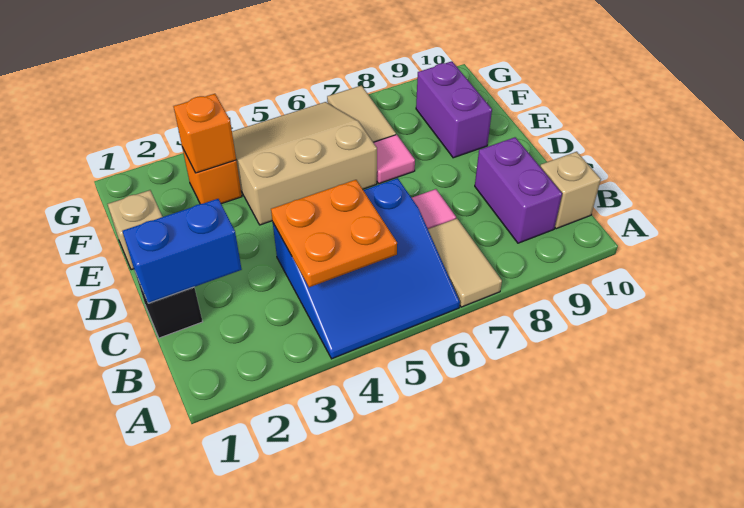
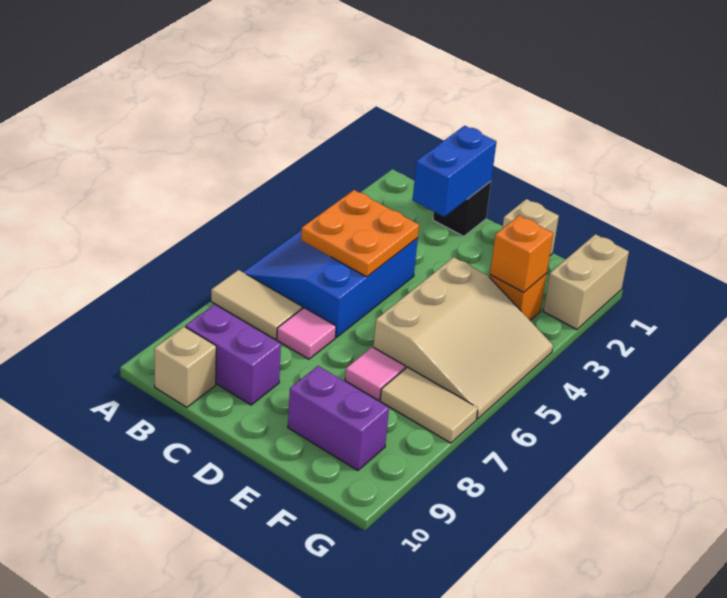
none -> tan brick G1:G2 level 1

